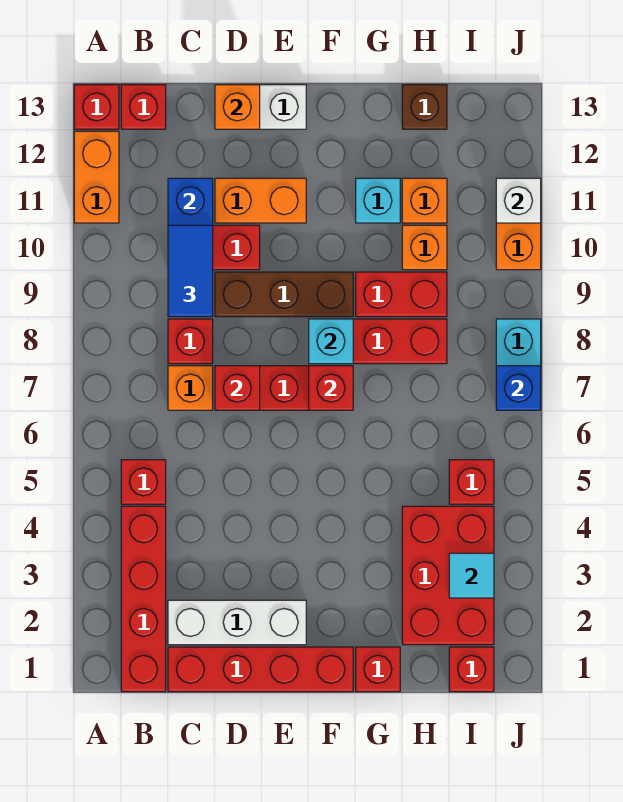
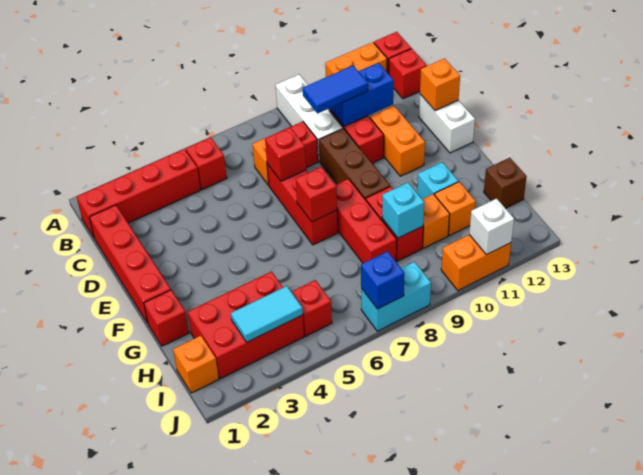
white brick C2:E2 level 1 -> white brick A9:C9 level 1
cyan brick F8 level 2 -> cyan brick H9 level 2
red brick I1 level 1 -> orange brick I1 level 1
cyan tile I3 level 2 -> cyan tile I3:I4 level 2

